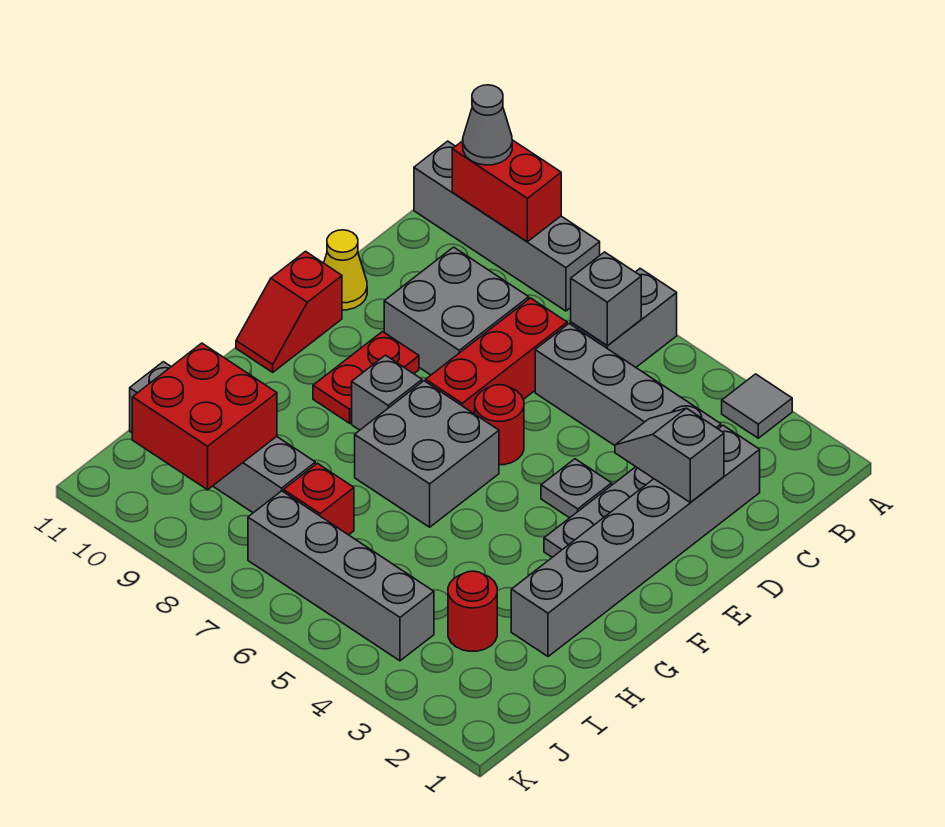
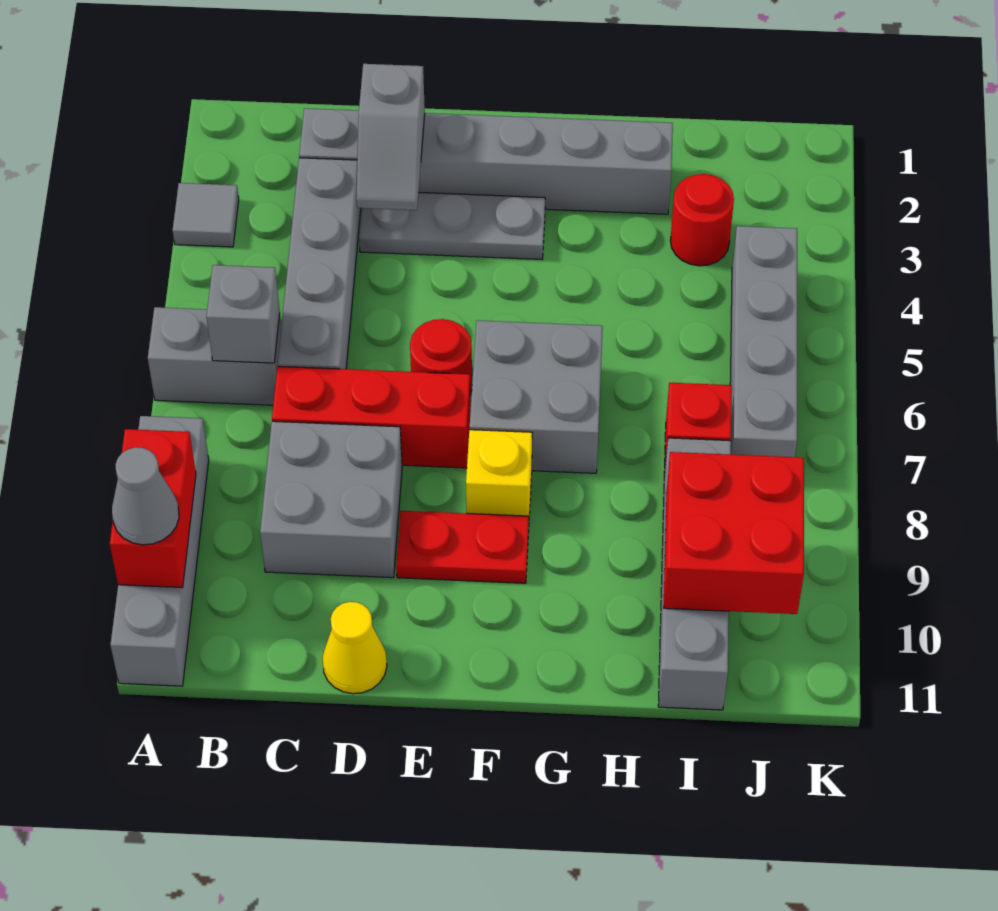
grey plate E4 level 1 -> none
red slope E11:F11 level 1 top E -> none
grey brick F8 level 1 -> yellow brick F8 level 1

